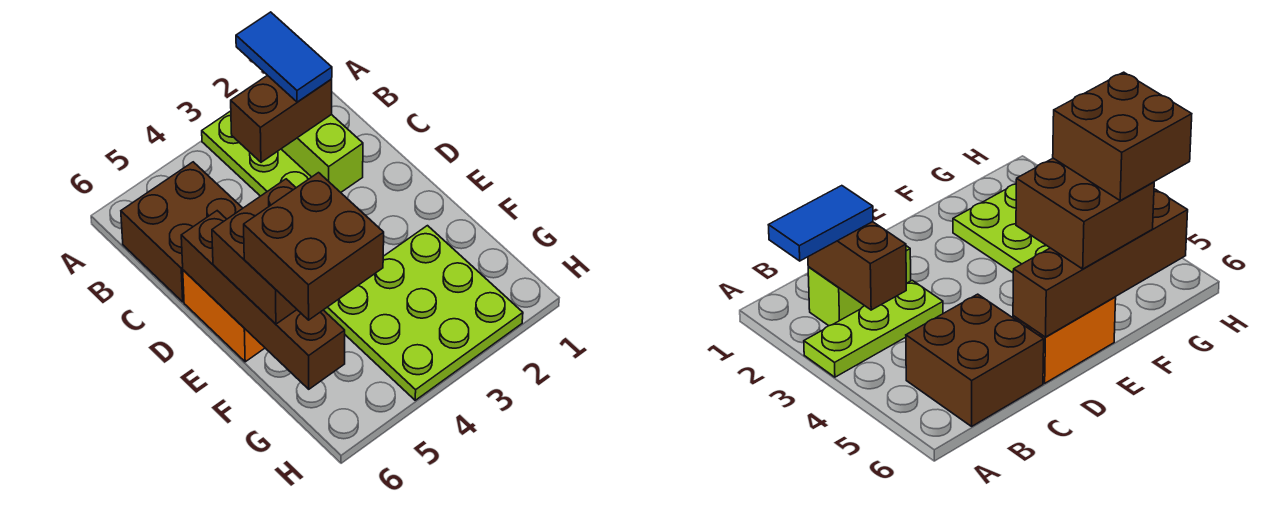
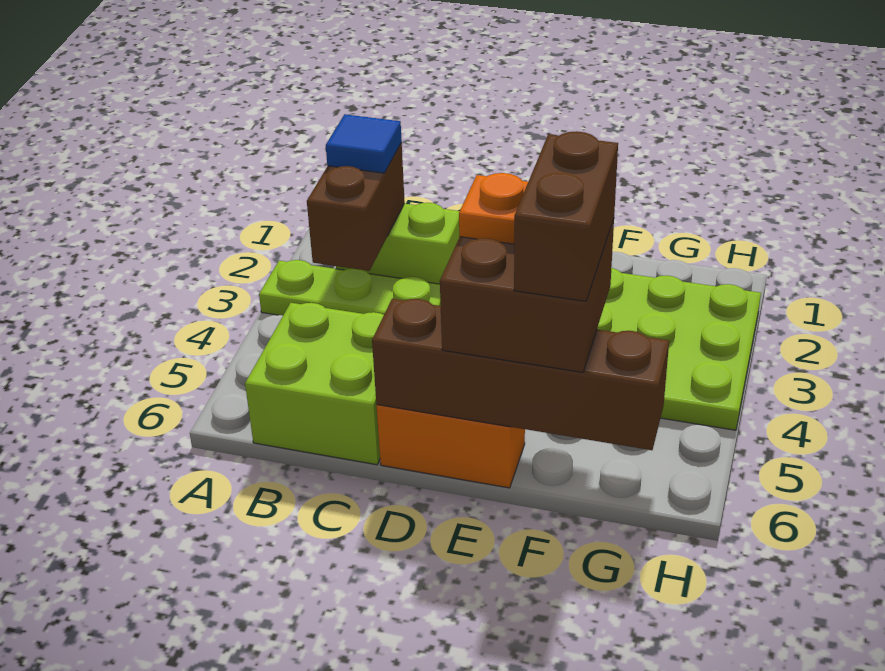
blue tile A2:B2 level 3 -> blue tile B2 level 3
brown brick B5:C6 level 1 -> lime brick B5:C6 level 1
none -> orange plate E5 level 4
brown brick F5:G6 level 4 -> brown brick F5:F6 level 4

